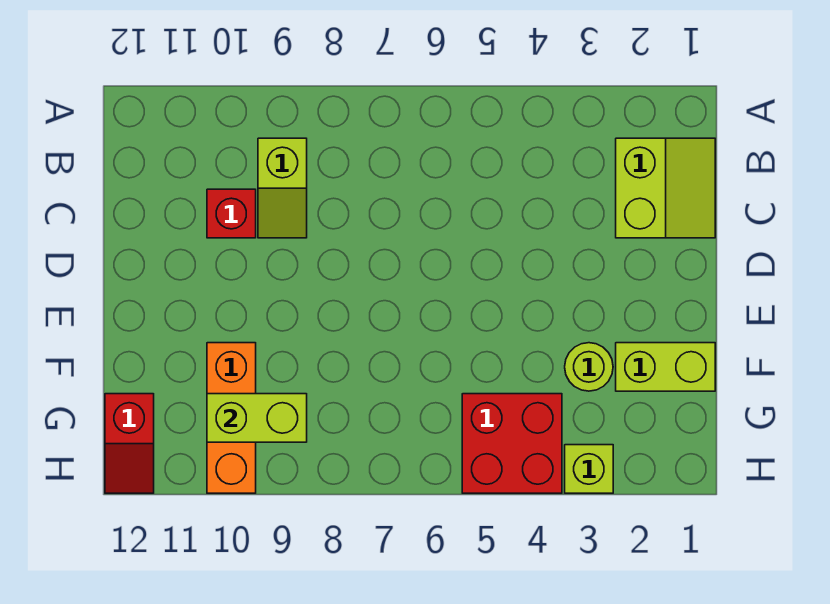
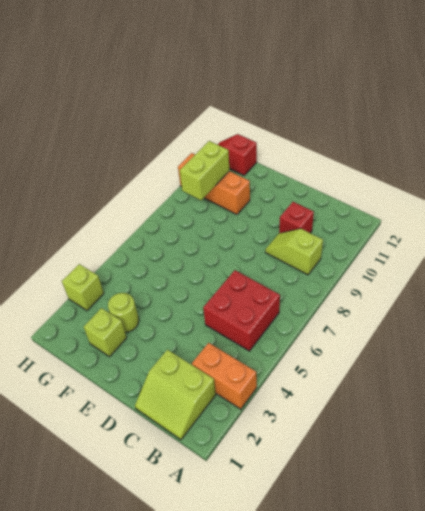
none -> orange brick A3:B3 level 1
lime brick F1:F2 level 1 -> lime brick F2 level 1
red brick G4:H5 level 1 -> red brick B5:C6 level 1

